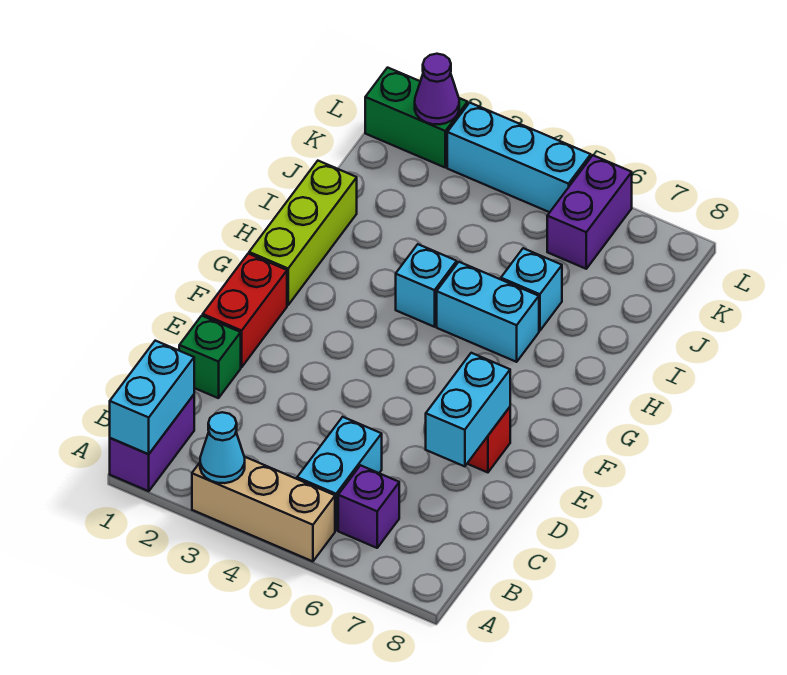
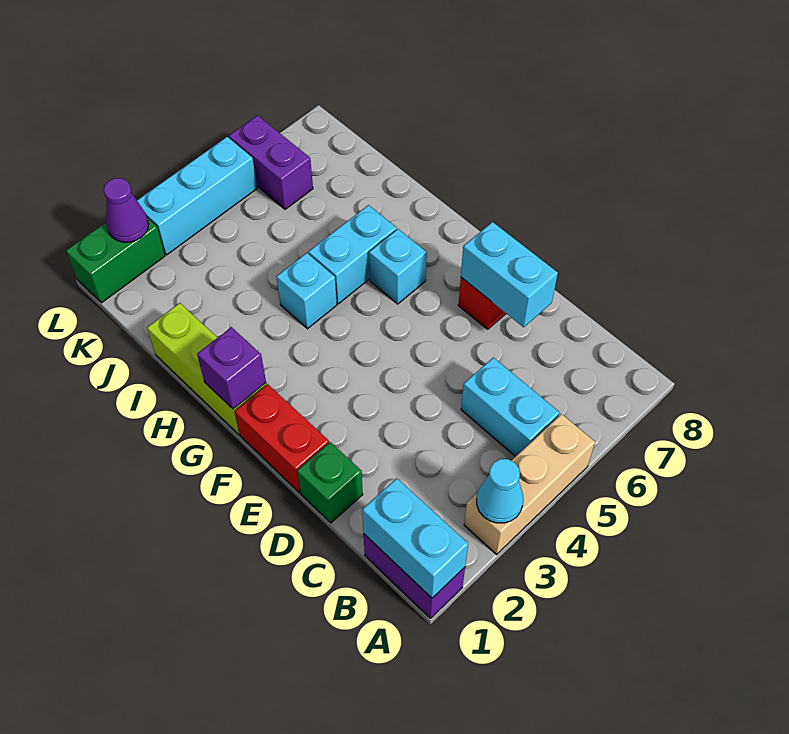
purple brick B6 level 1 -> purple brick G1 level 2
cyan brick I6 level 1 -> cyan brick G6 level 1

